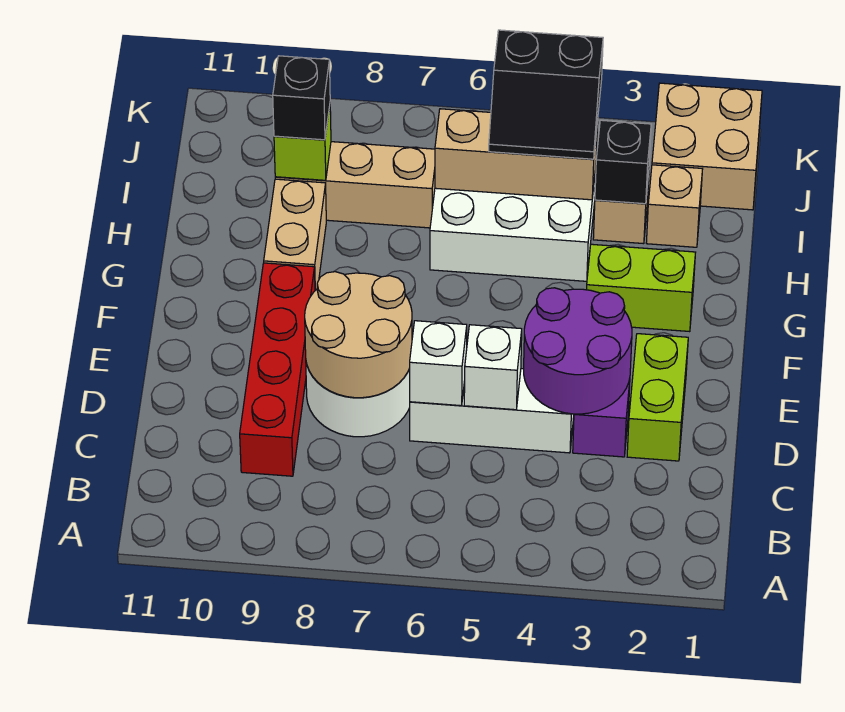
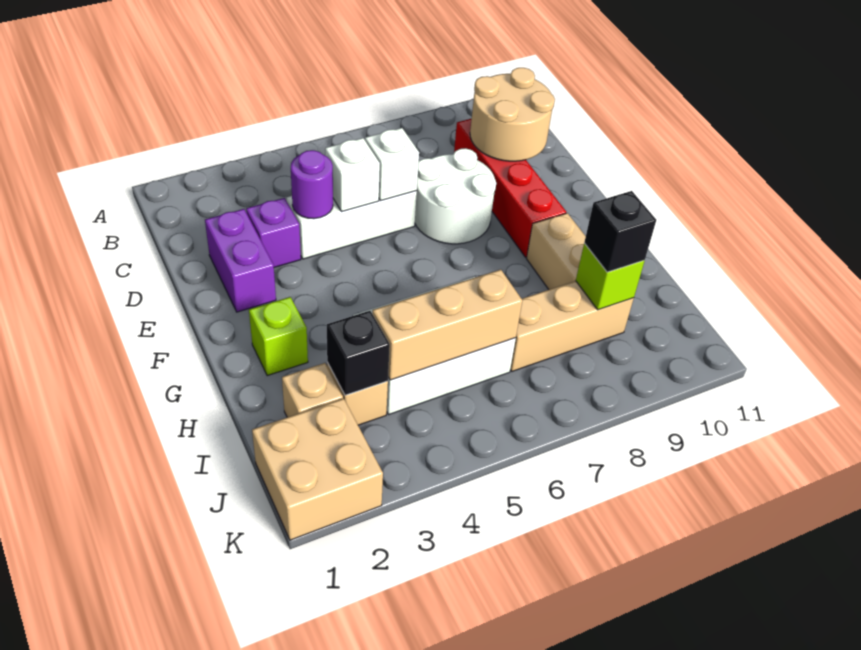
lime brick D2:E2 level 1 -> purple brick D2:E2 level 1
purple round brick D3:E4 level 2 -> purple round brick D4 level 2
tan round brick D7:E8 level 2 -> tan round brick C9:D10 level 2
lime brick G2:G3 level 1 -> lime brick G2 level 1
black slope I4:J5 level 3 top J -> none

